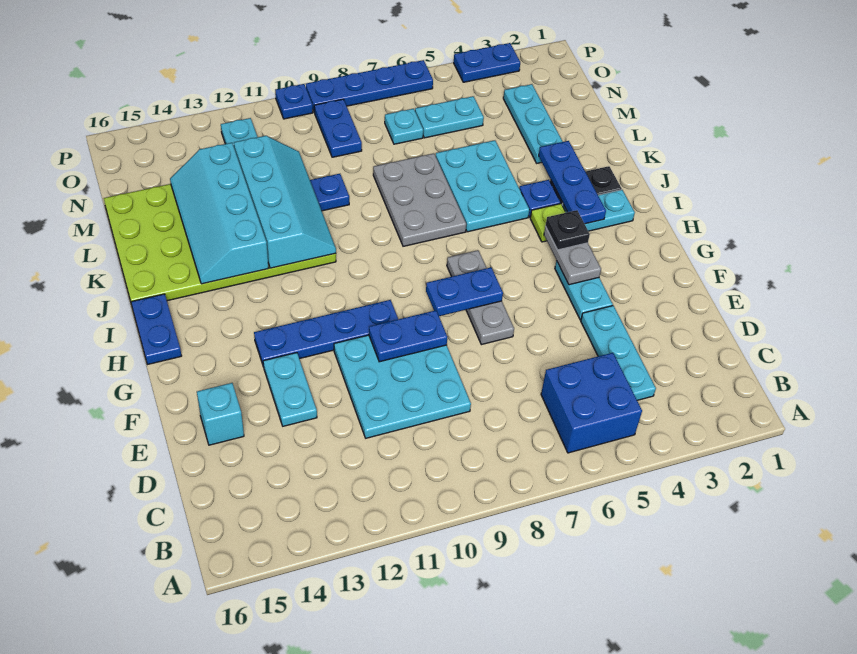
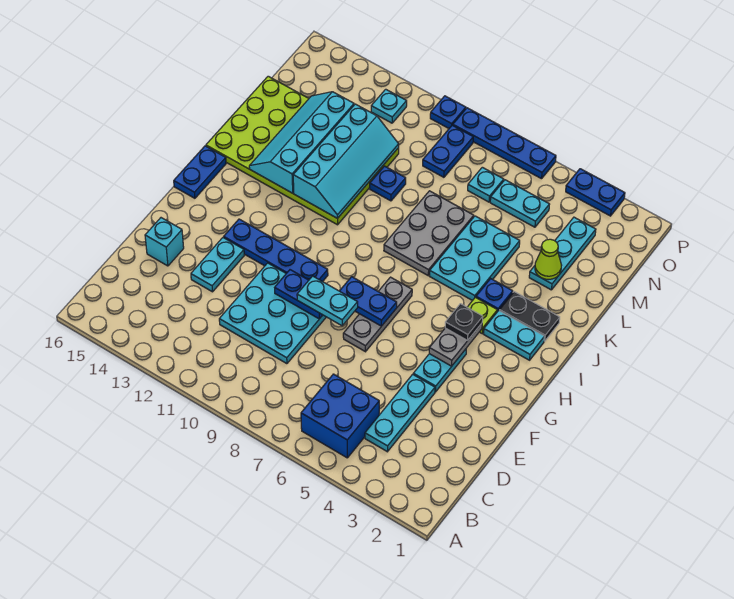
none -> cyan plate F8:F9 level 3
blue plate I3:K3 level 2 -> none
none -> lime cone L3 level 2

